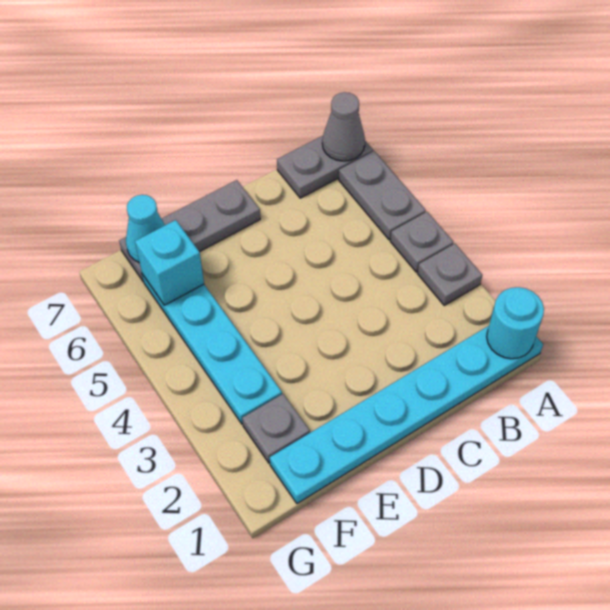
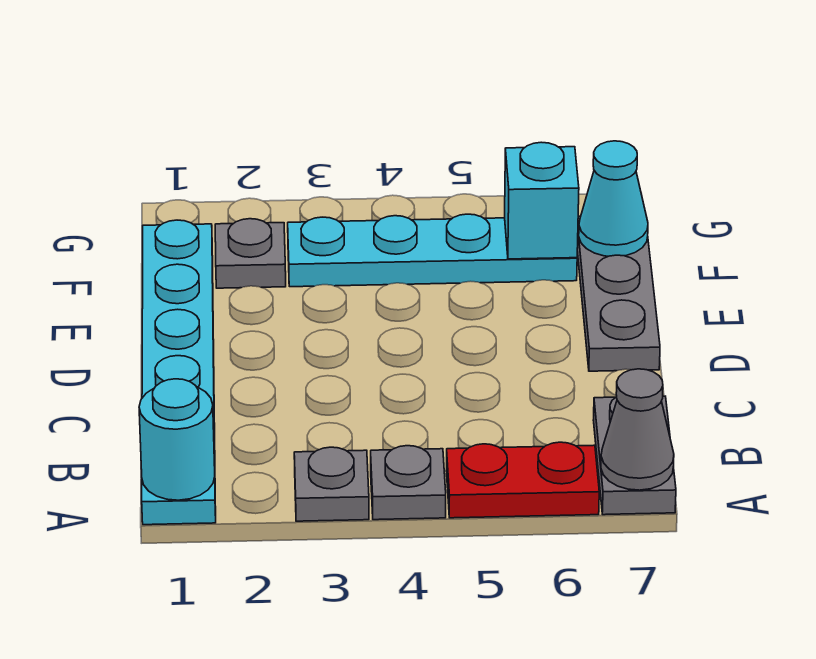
grey plate A5:A6 level 1 -> red plate A5:A6 level 1

